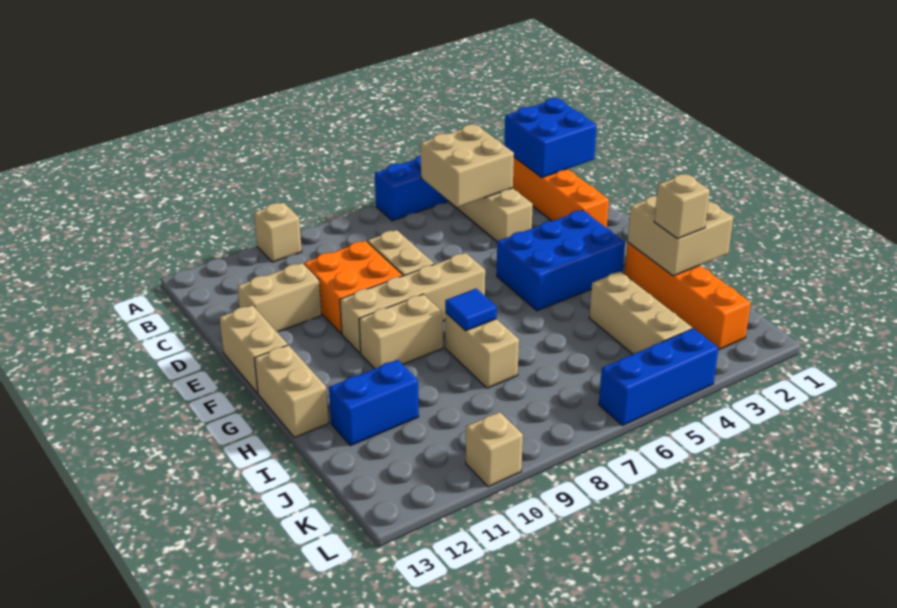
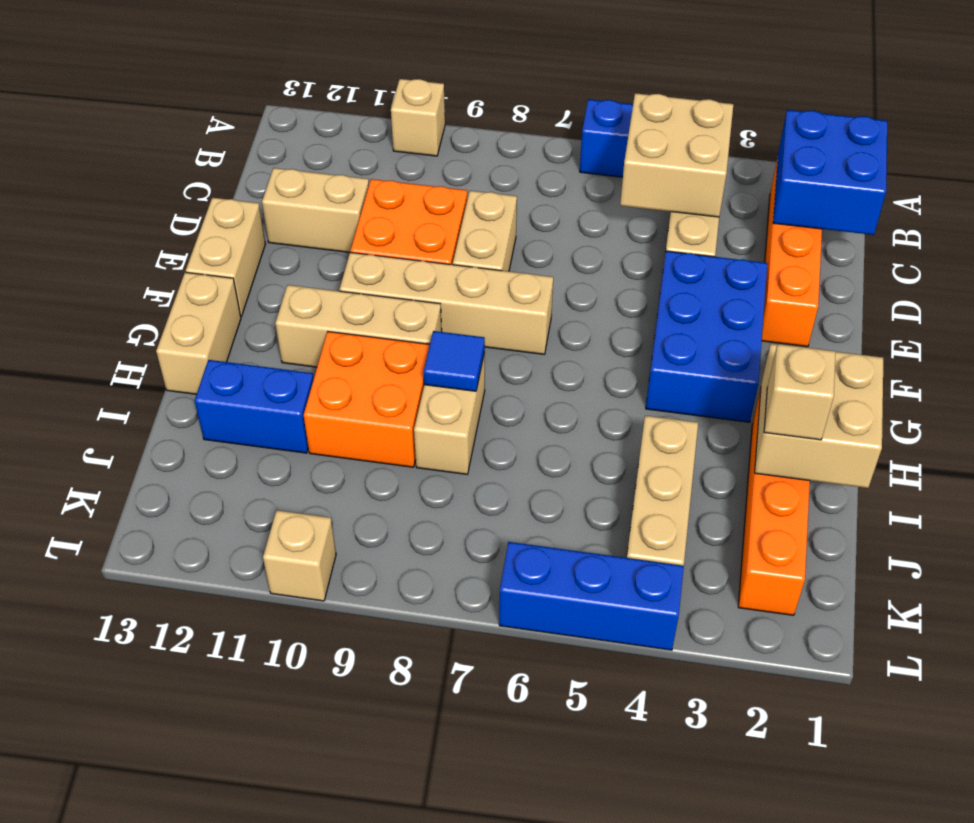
blue brick F3:G5 level 1 -> blue brick E3:G4 level 1
tan brick G9:G10 level 1 -> tan brick G9:G11 level 1
none -> orange brick H9:I10 level 1

